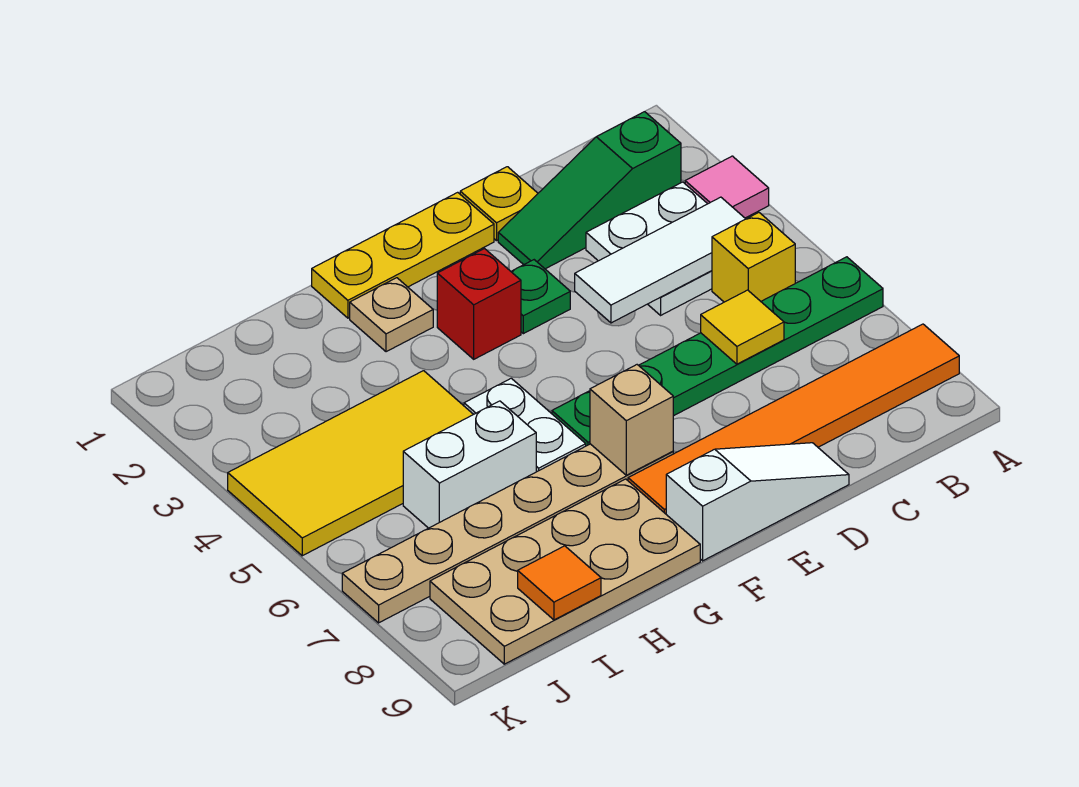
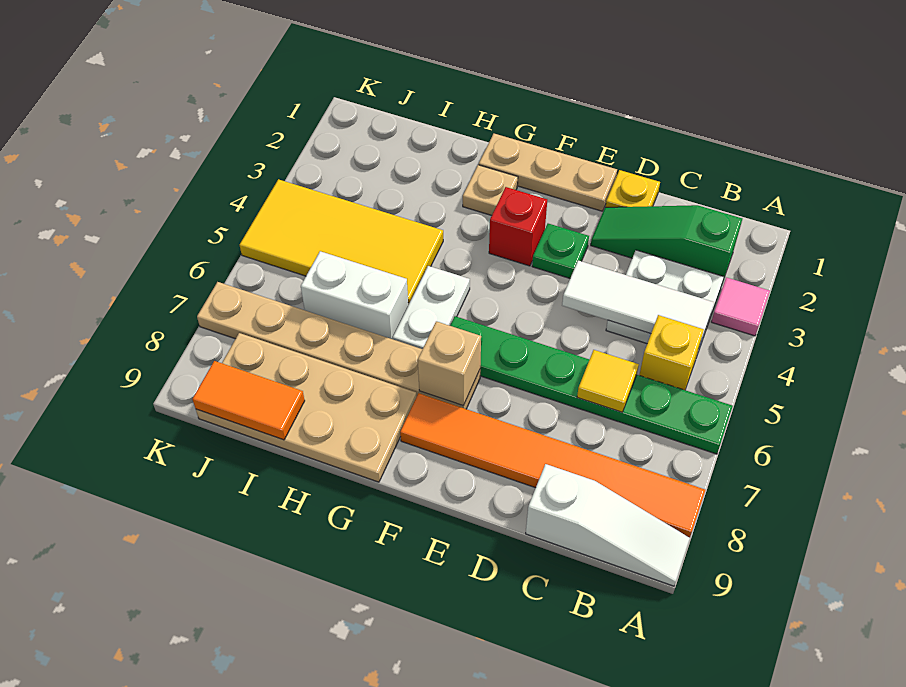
white slope D9:F9 level 1 top F -> white slope A9:C9 level 1 top C
yellow plate E1:G1 level 1 -> tan plate E1:G1 level 1
orange tile I9 level 2 -> orange tile I9:J9 level 2

